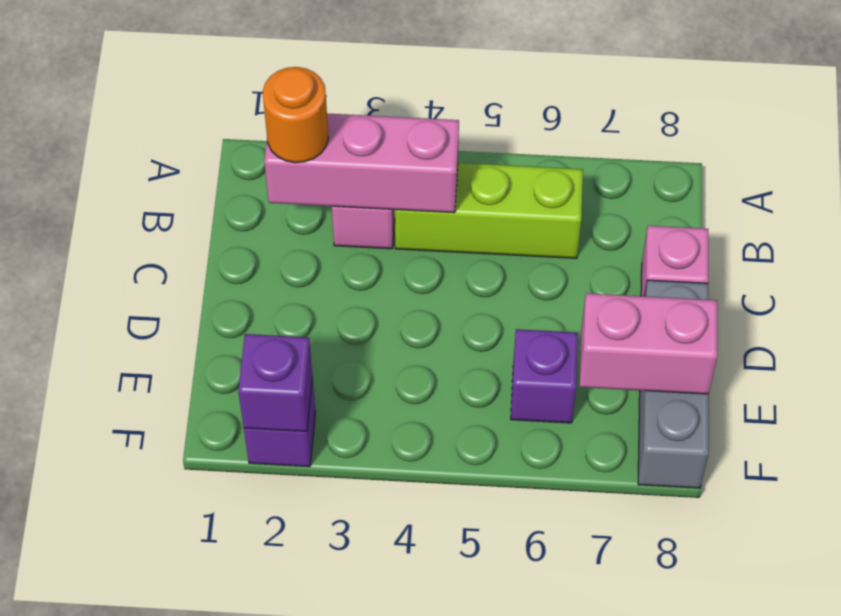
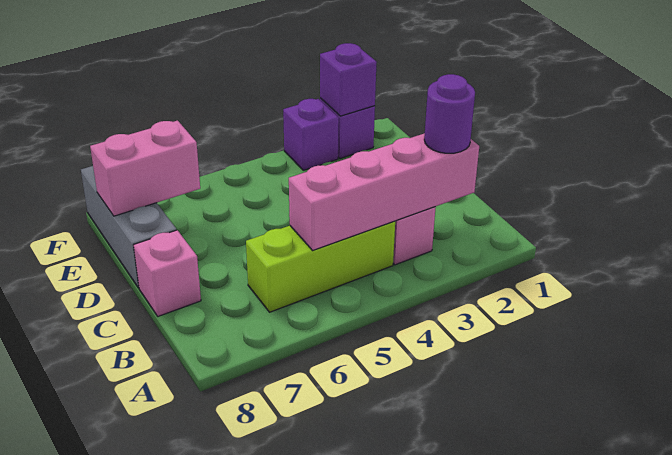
pink brick B2:B4 level 2 -> pink brick B2:B5 level 2
orange round brick B2 level 3 -> purple round brick B2 level 3
purple brick E6 level 1 -> purple brick F3 level 1

